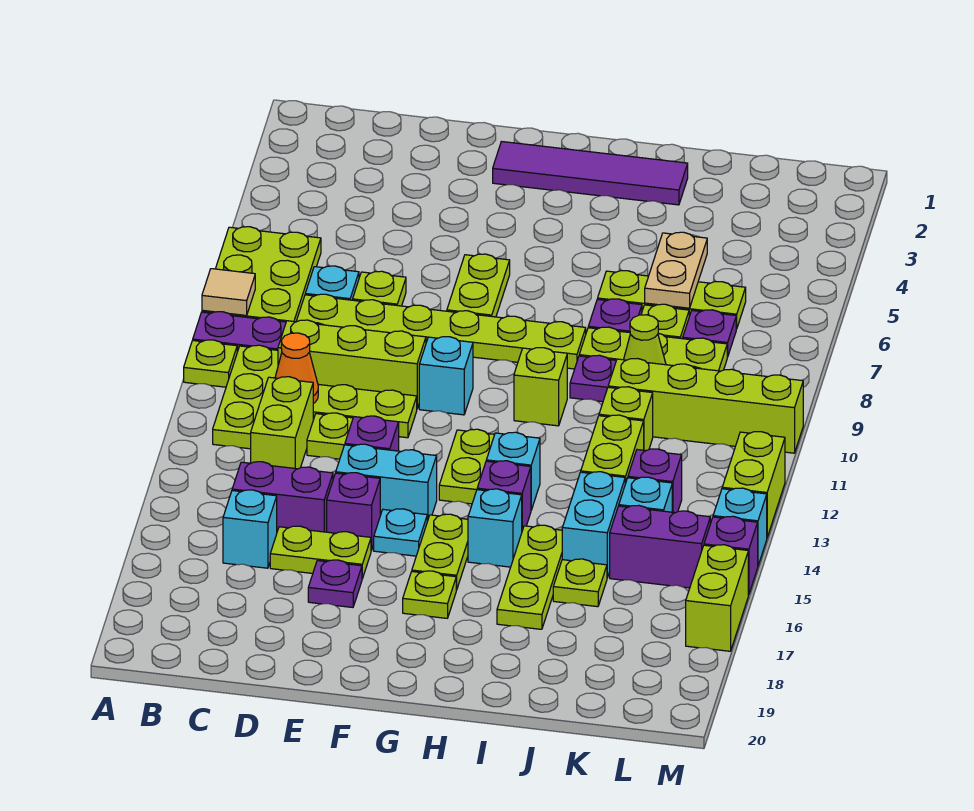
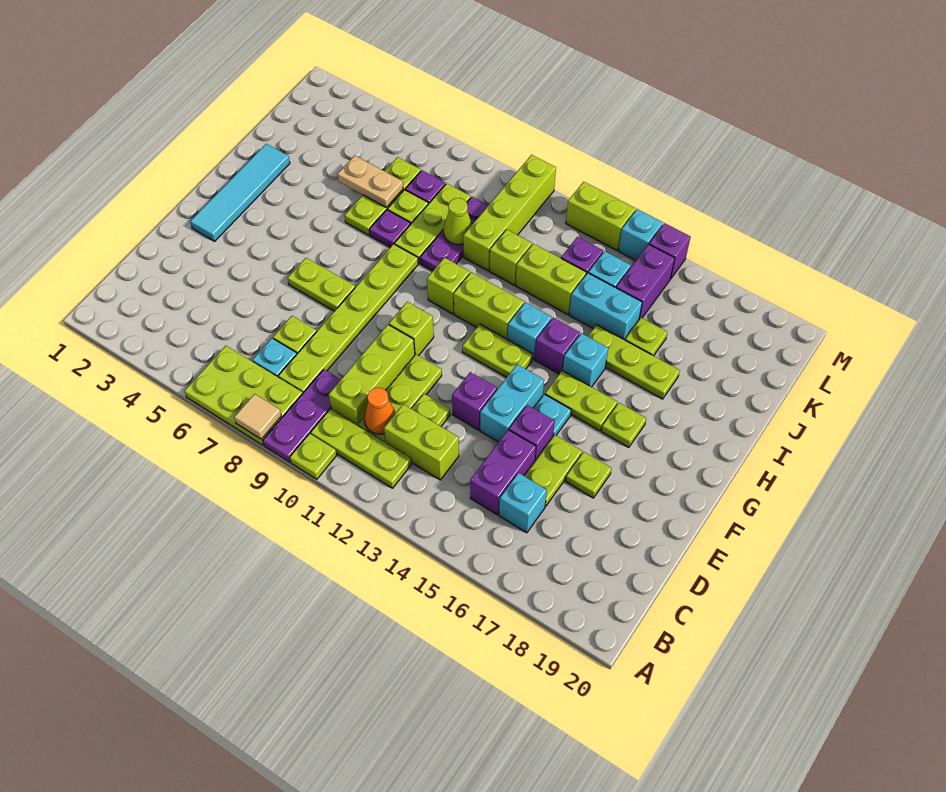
purple plate E17 level 1 -> lime plate E17 level 1
purple tile F2:I2 level 1 -> cyan tile F2:I2 level 1
cyan brick F10 level 1 -> lime brick F10 level 1
lime brick M16:M17 level 1 -> lime brick H11:H12 level 1

